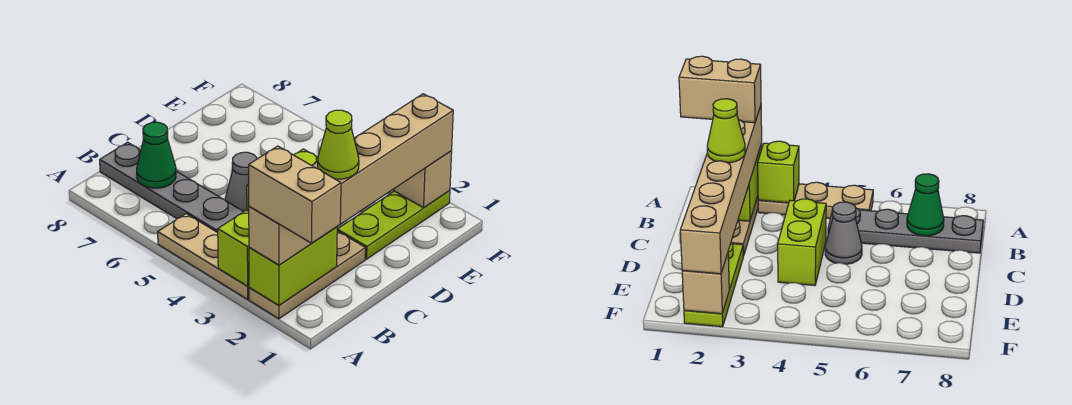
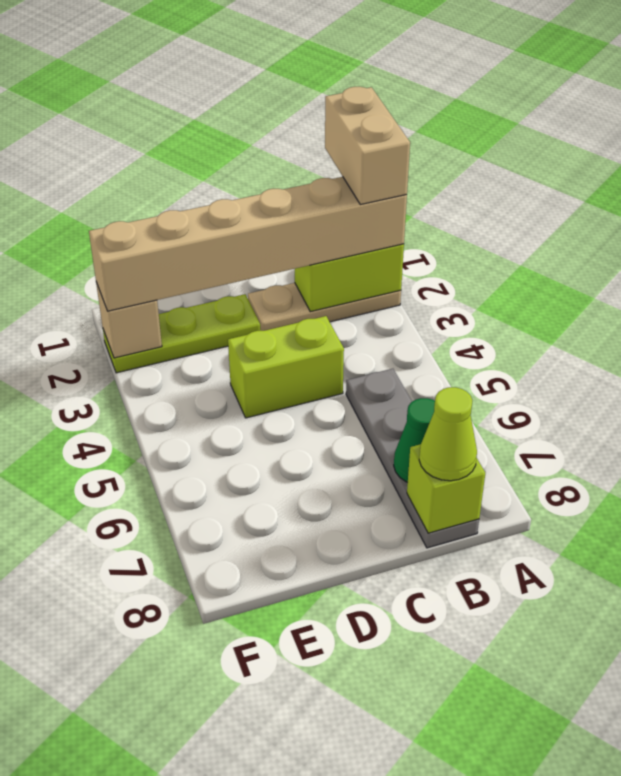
tan plate A3:A5 level 1 -> none
lime brick A3 level 2 -> lime brick B8 level 2
lime cone C2 level 4 -> lime cone B8 level 3
grey cone C5 level 1 -> none

